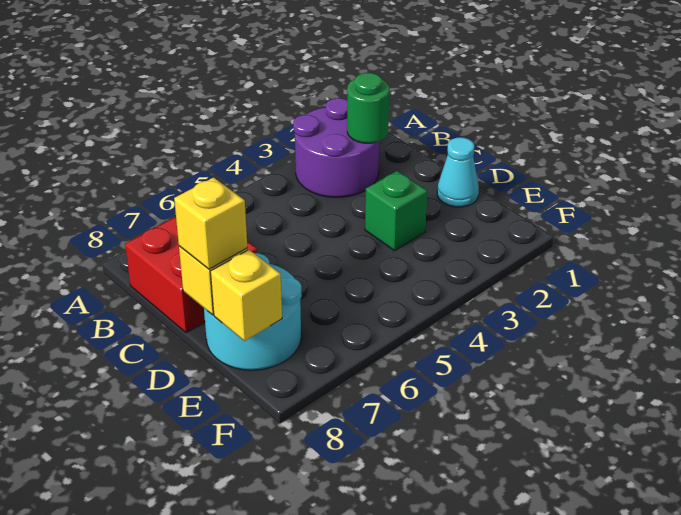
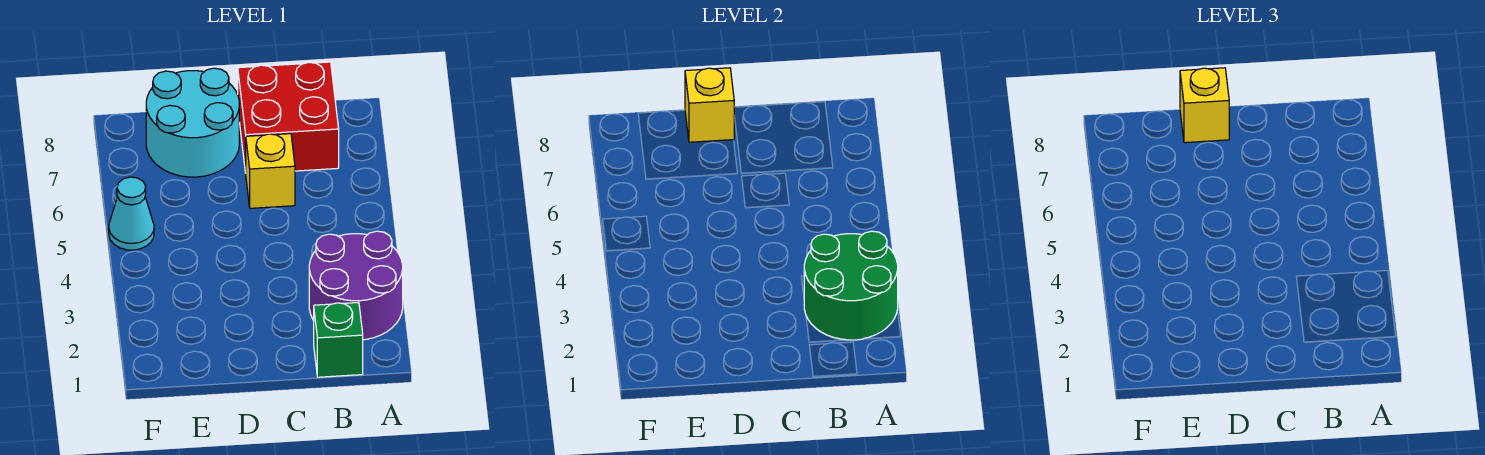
green round brick B2 level 2 -> green round brick A2:B3 level 2
cyan cone D1 level 1 -> cyan cone F5 level 1
green brick D3 level 1 -> green brick B1 level 1
yellow brick E8 level 2 -> yellow brick C6 level 1

